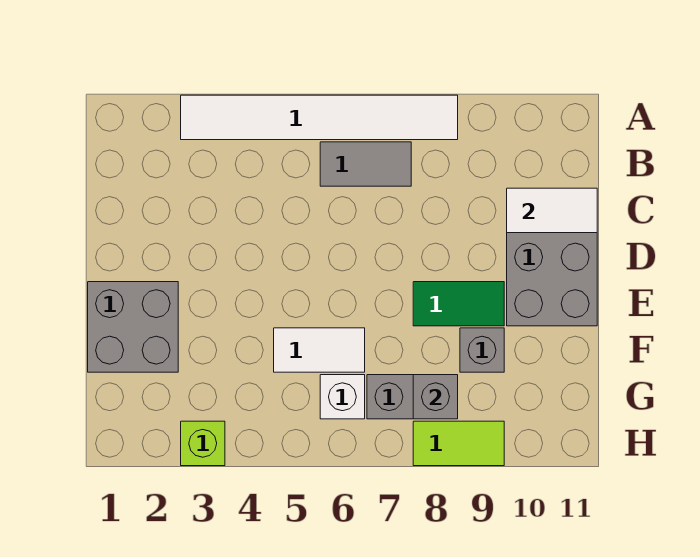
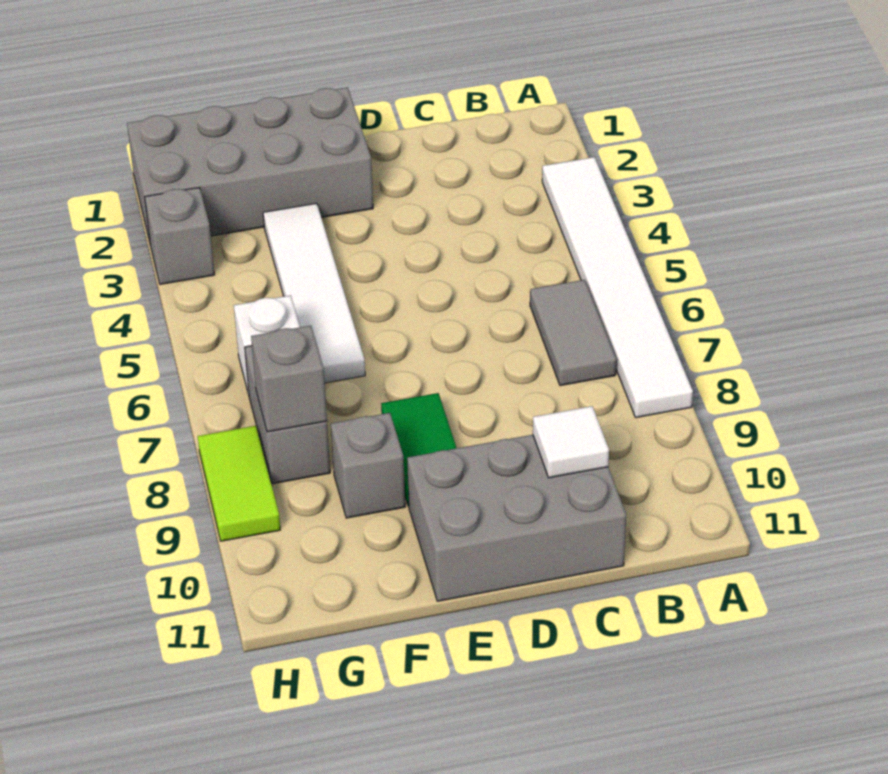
white tile C10:C11 level 2 -> white tile C10 level 2
grey brick E1:F2 level 1 -> grey brick E1:H2 level 1
white tile F5:F6 level 1 -> white tile F3:F6 level 1
lime brick H3 level 1 -> grey brick H3 level 1

